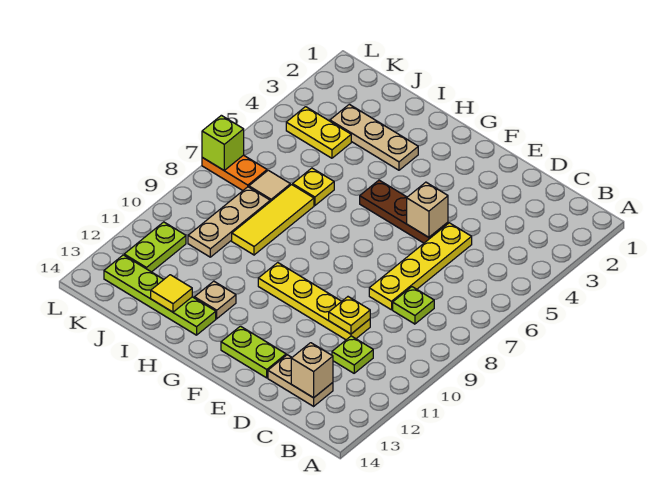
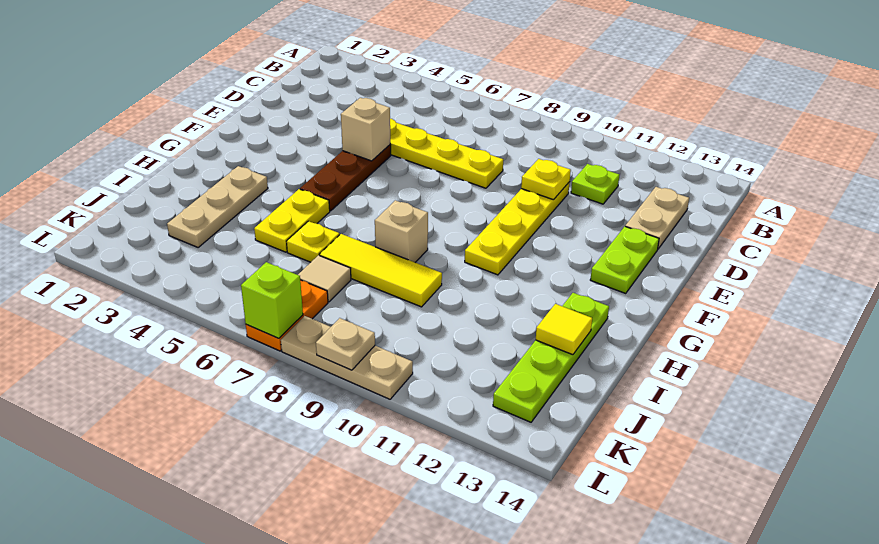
lime plate C8 level 1 -> none
tan brick C13 level 2 -> tan brick H8 level 1
tan plate H12 level 1 -> tan plate L9 level 2
yellow plate J4:K4 level 1 -> yellow plate H5:I5 level 1
tan plate J8:J10 level 1 -> tan plate L8:L10 level 1
lime plate K11:K12 level 1 -> none

